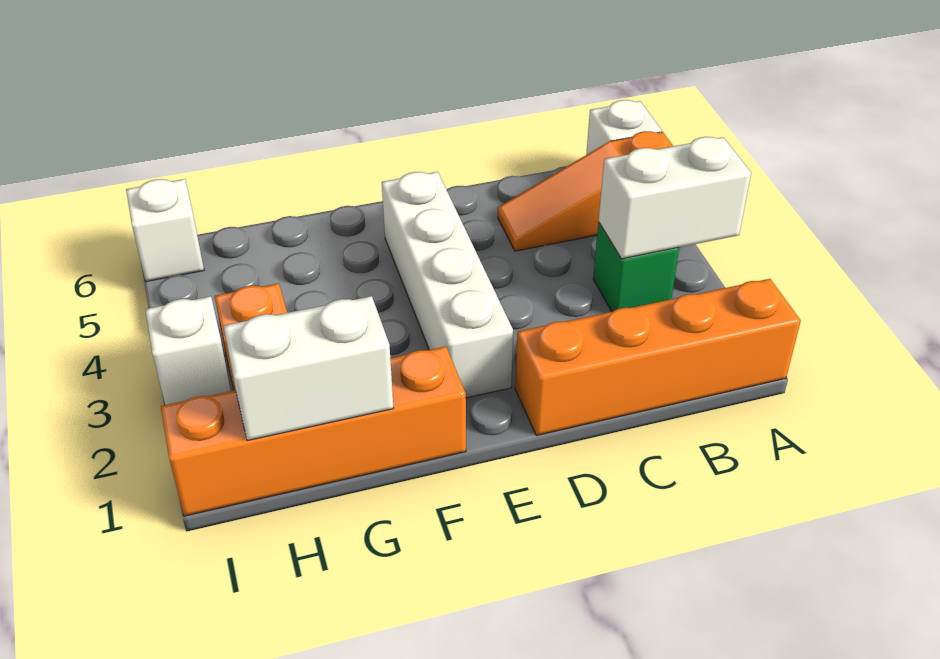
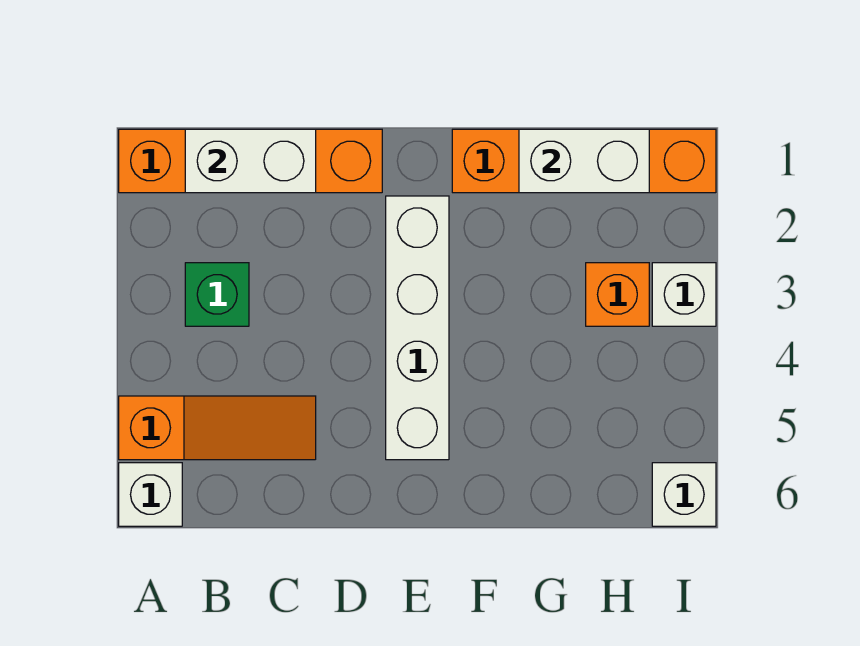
white brick A3:B3 level 2 -> white brick B1:C1 level 2

